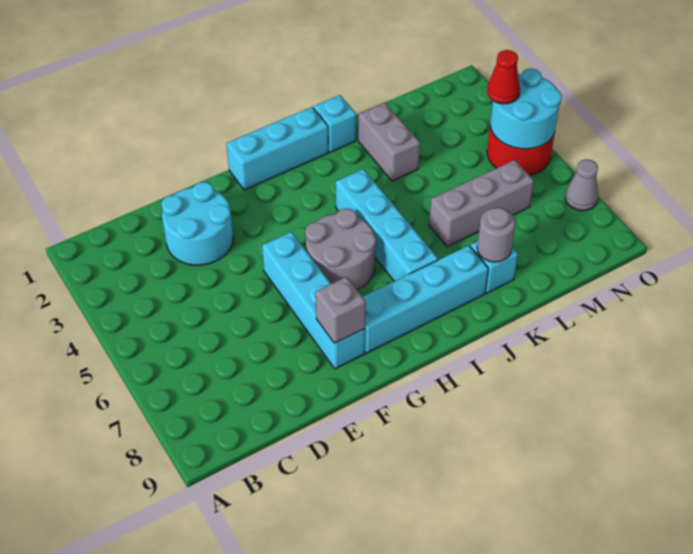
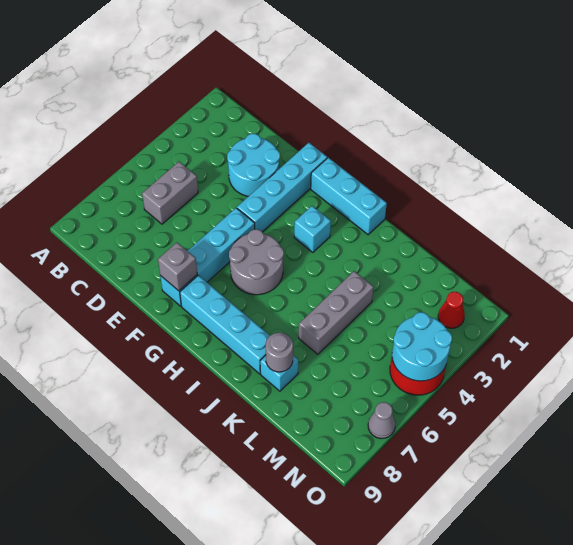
cyan brick I4:I7 level 1 -> cyan brick F1:F4 level 1
cyan brick J1 level 1 -> cyan brick H3 level 1
grey brick K2:K3 level 1 -> grey brick C5:C6 level 1
grey brick K6:M6 level 1 -> grey brick K4:K6 level 1
red cone N4 level 3 -> red cone N2 level 1

